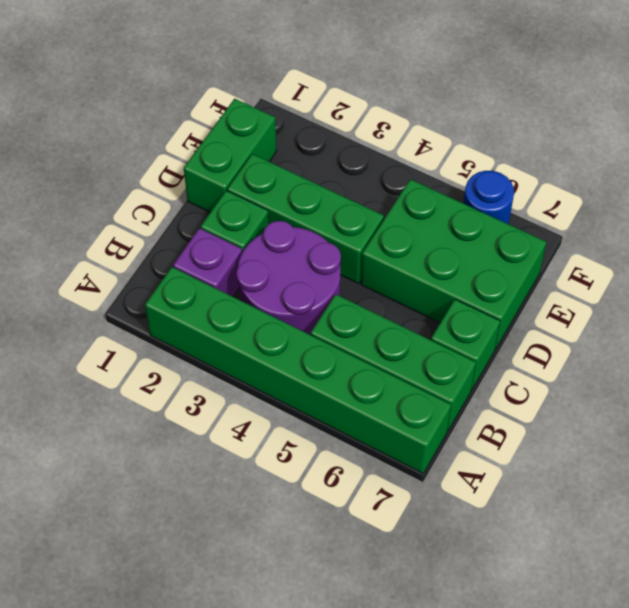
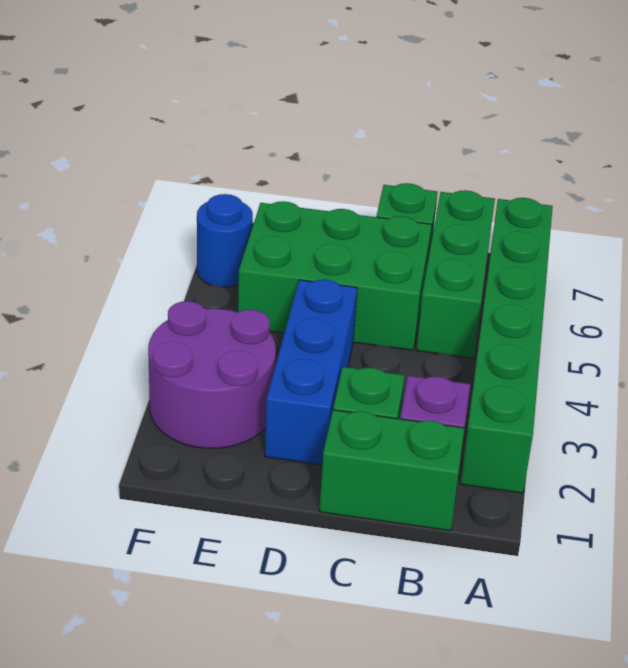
purple round brick B3:C4 level 1 -> purple round brick E2:F3 level 1
green brick D1:E1 level 1 -> green brick B1:C1 level 1
green brick D2:D4 level 1 -> blue brick D2:D4 level 1
green brick D5:E7 level 1 -> green brick C5:E6 level 1

